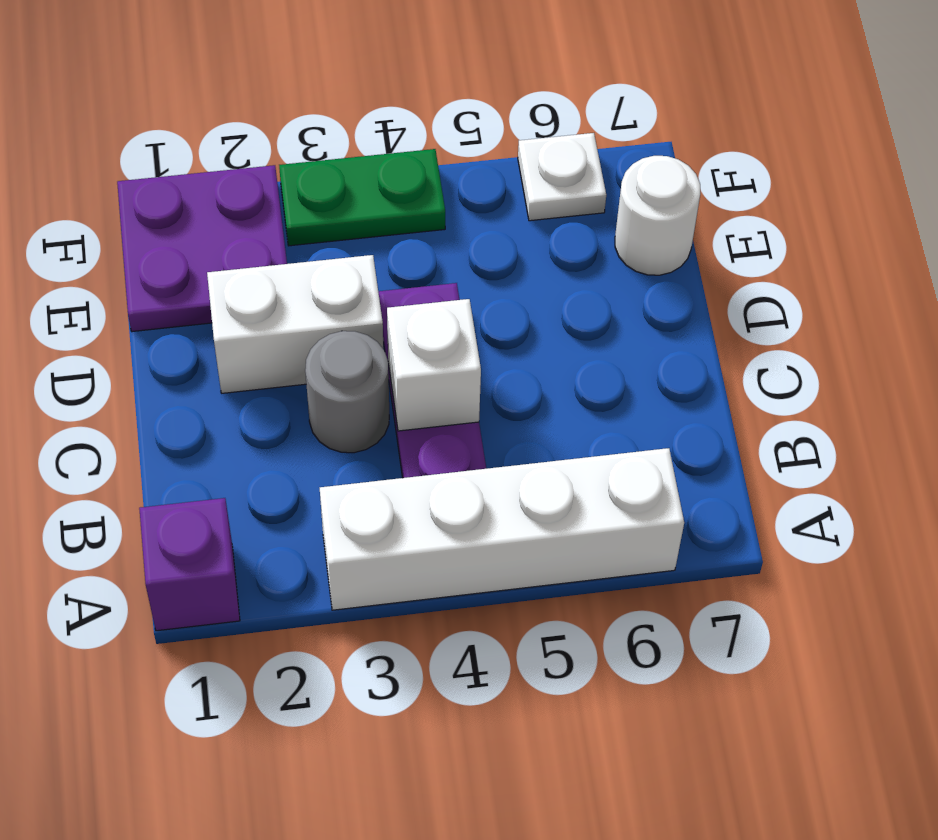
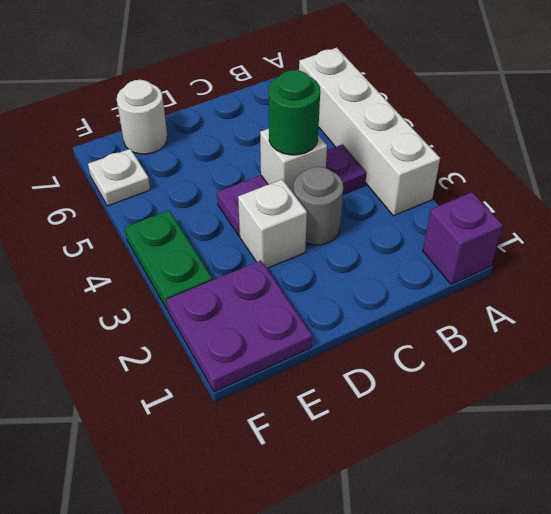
none -> green round brick C4 level 3
white brick D2:D3 level 1 -> white brick D3 level 1

